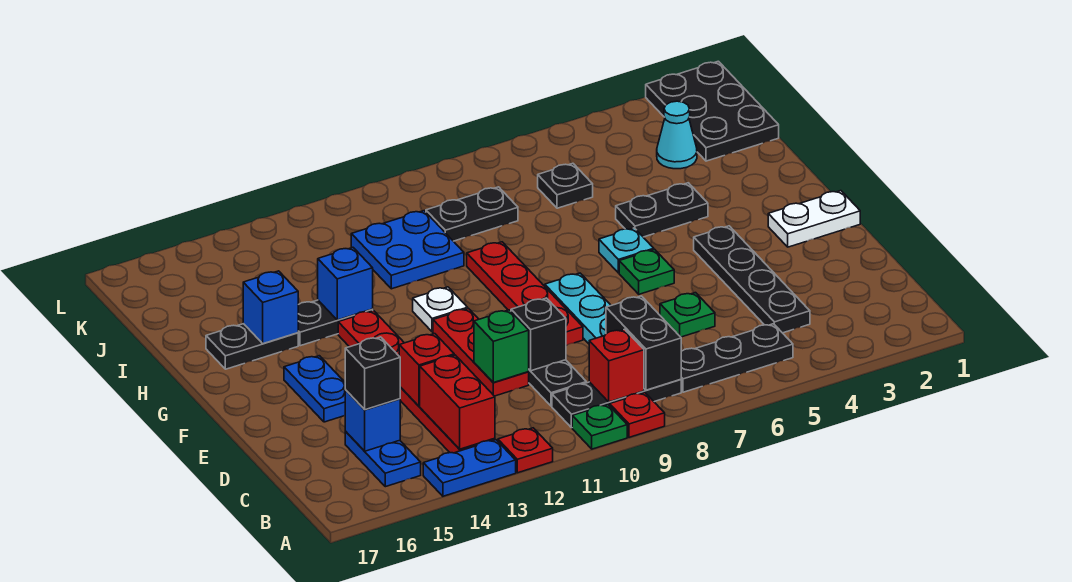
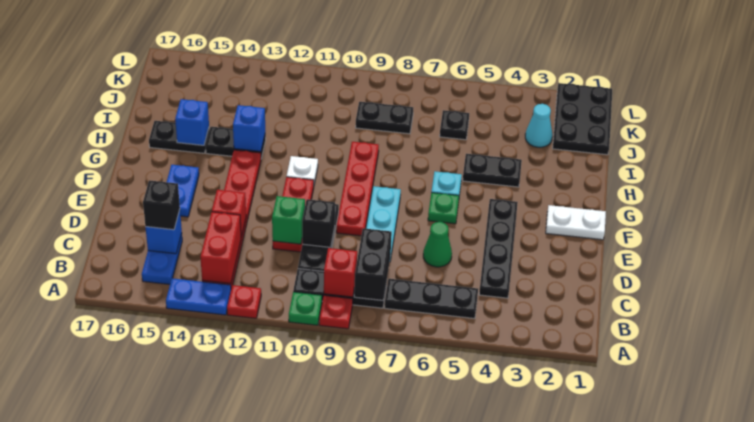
green plate D6 level 1 -> green cone D6 level 1
blue plate I10:J11 level 1 -> none

